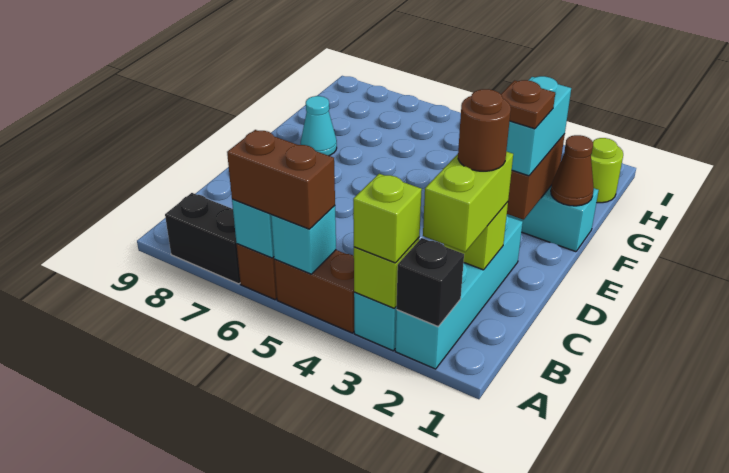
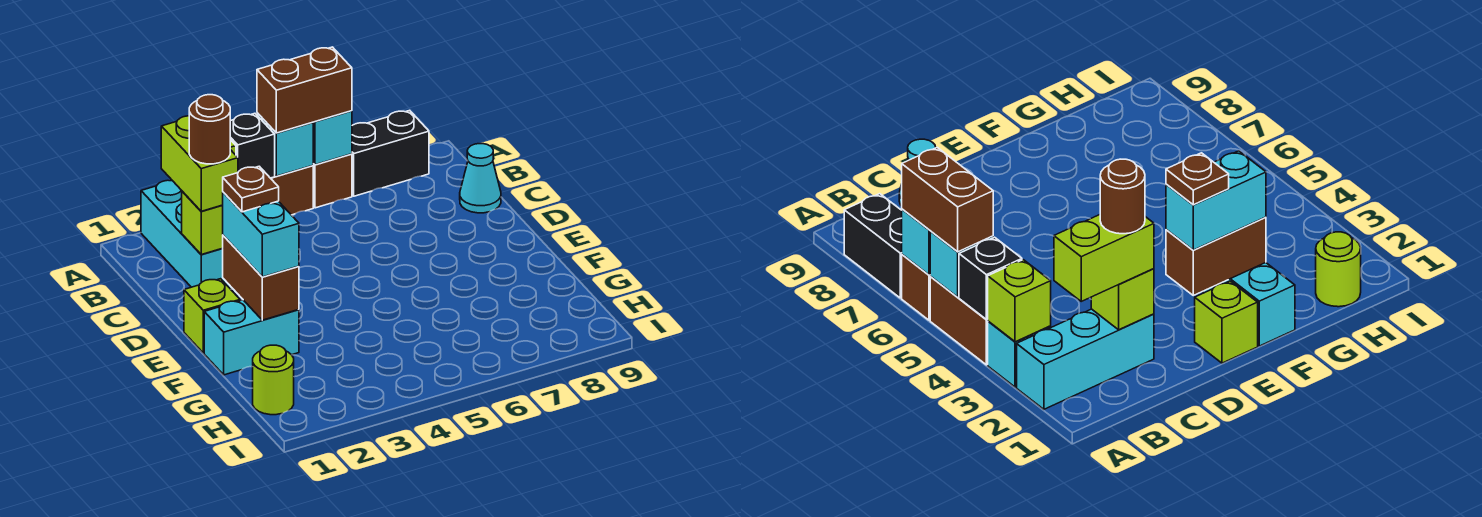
cyan brick A2:D2 level 1 -> cyan brick A2:C2 level 1
black brick A2 level 2 -> black brick A4 level 2
lime brick A3 level 3 -> lime brick E1 level 1
brown cone F1 level 2 -> none
cyan cone F8 level 1 -> cyan cone C9 level 1

